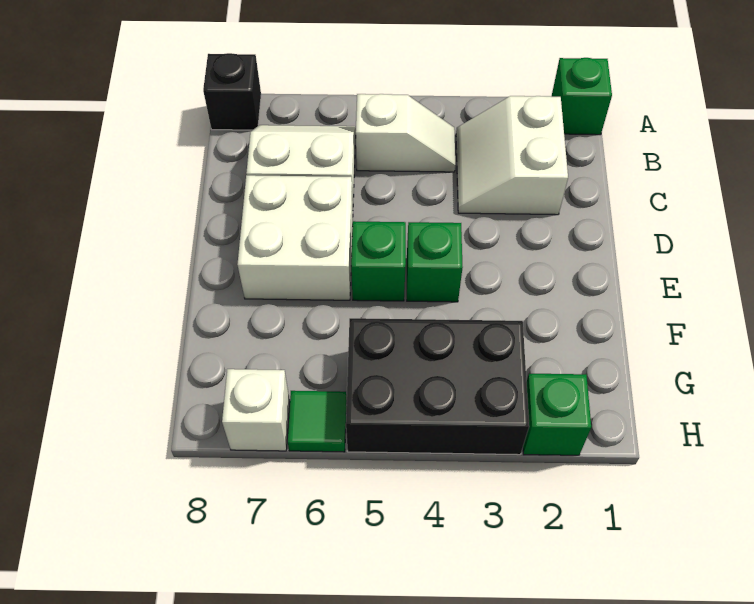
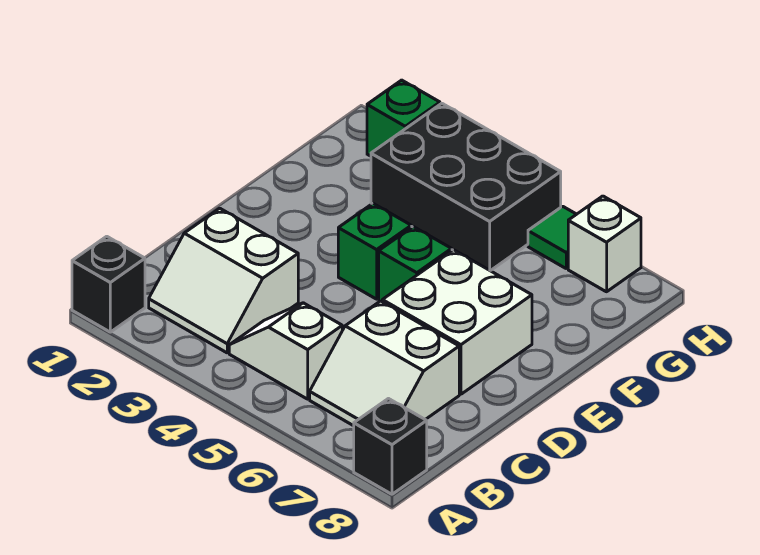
green brick A1 level 1 -> black brick A1 level 1
white slope B2:C3 level 1 top 2 -> white slope B2:C3 level 1 top C

